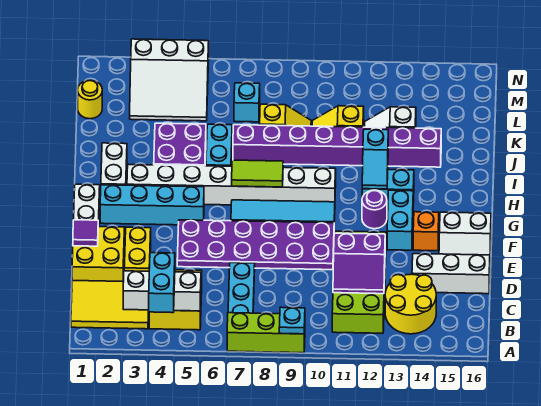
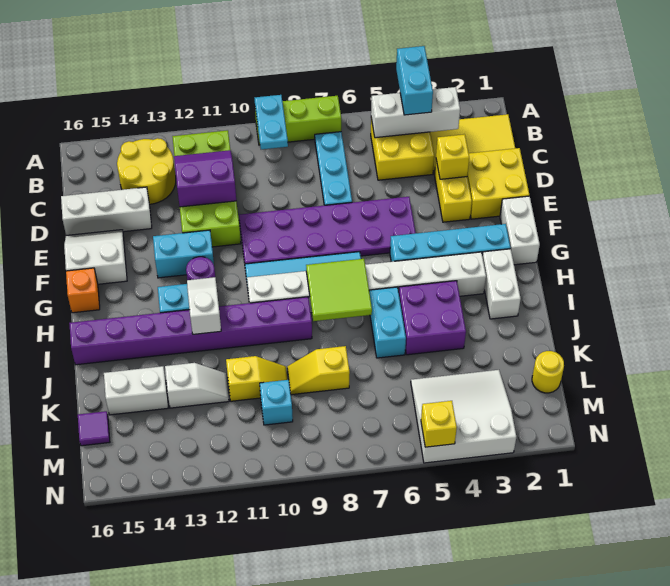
cyan plate A9 level 2 -> cyan plate A9:B9 level 2
none -> yellow brick D3 level 2
purple tile E1 level 2 -> purple tile L16 level 1
cyan brick F13:G13 level 1 -> cyan brick F12:F13 level 1
orange brick F14 level 1 -> orange brick G16 level 1
lime tile H7:H8 level 2 -> lime tile H7:I8 level 2
cyan slope H12:I12 level 2 top I -> white slope H12:I12 level 2 top I
purple brick J7:J14 level 1 -> purple brick I9:I16 level 1
none -> white brick K14:K15 level 1
cyan brick L7 level 1 -> cyan brick L10 level 1
none -> yellow brick N5 level 2

